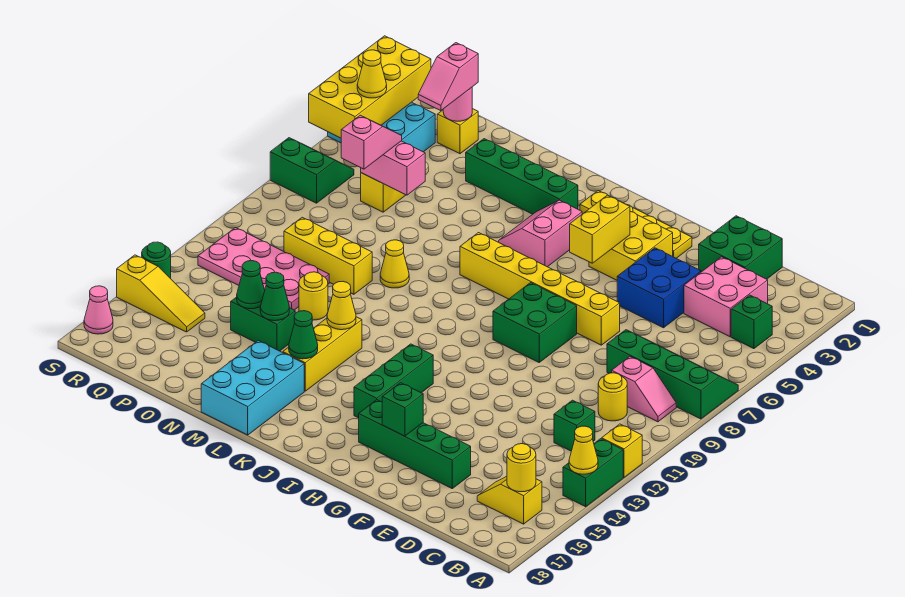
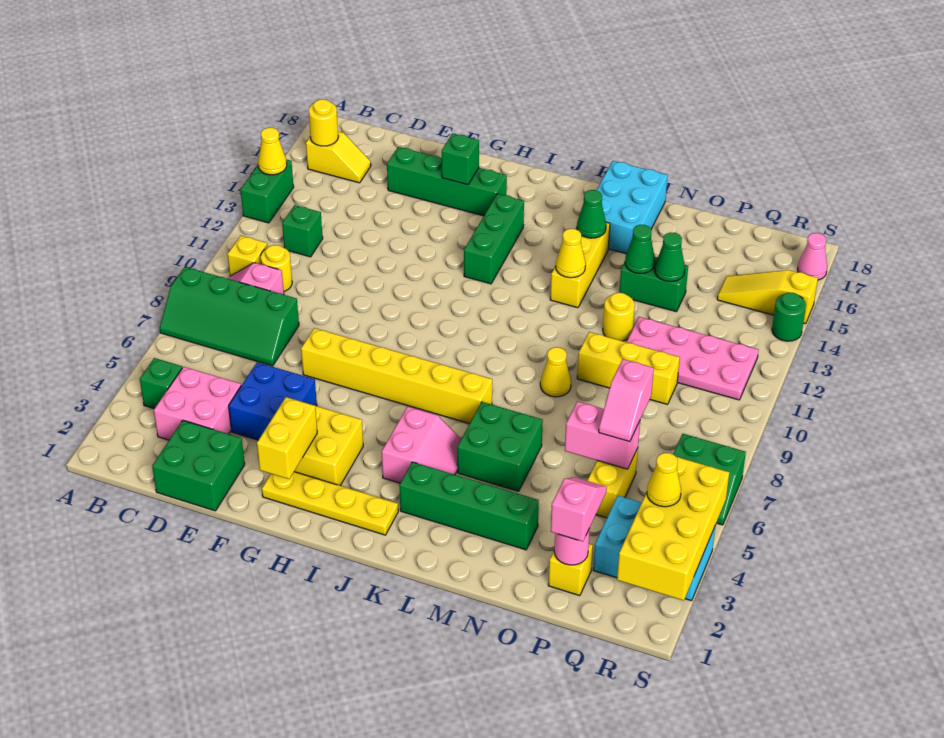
yellow brick A12 level 1 -> yellow brick B10 level 1
green brick G8:H9 level 1 -> green brick L5:M6 level 1
yellow brick H4:H5 level 2 -> yellow brick G2:G3 level 2

